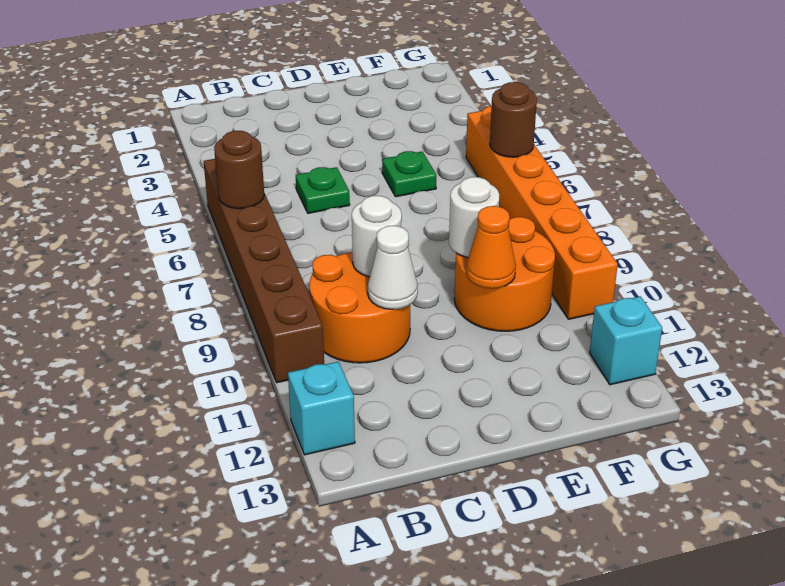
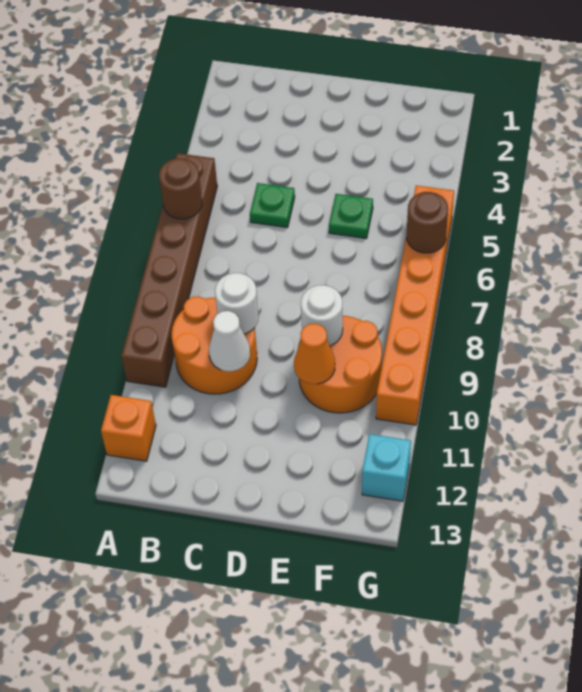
cyan brick A12 level 1 -> orange brick A12 level 1

